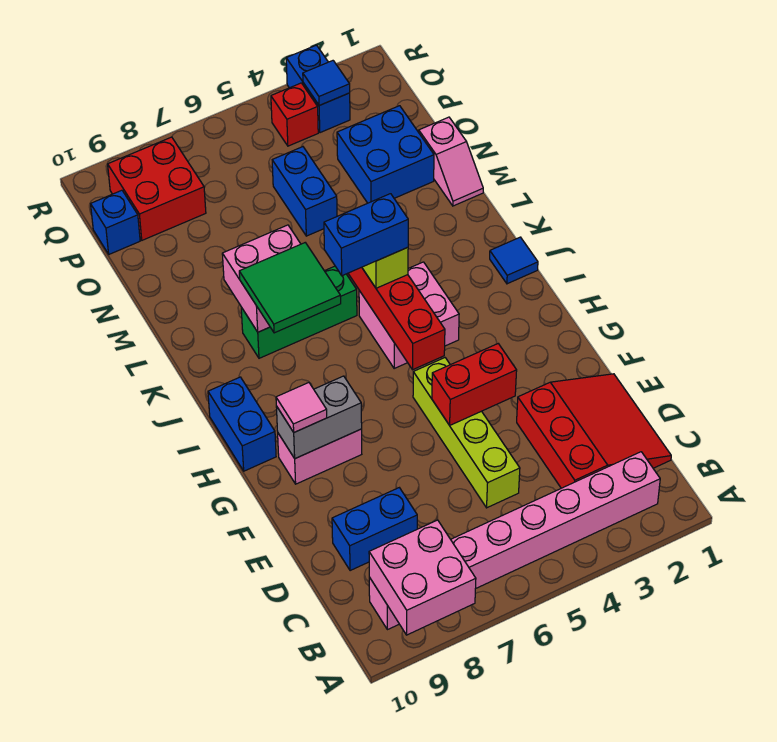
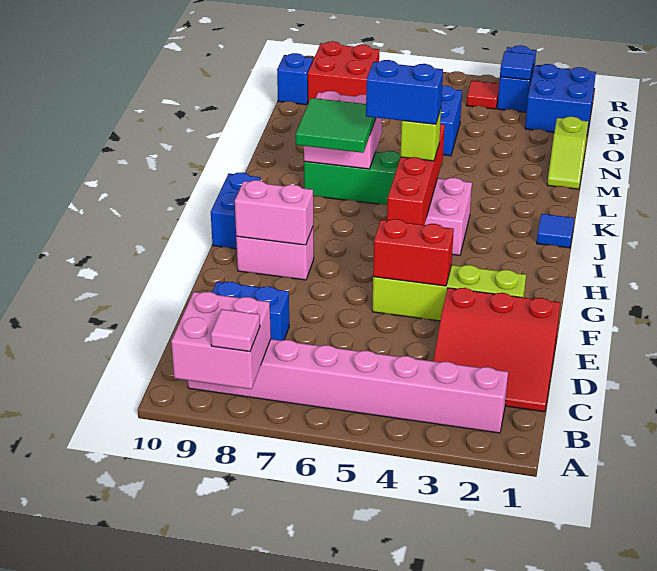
red slope C1:E3 level 1 top 3 -> red slope C1:E3 level 1 top E
lime brick D5:G5 level 1 -> lime brick F2:F5 level 1
grey brick G8:G9 level 2 -> pink brick G8:G9 level 2
pink tile G9 level 3 -> pink tile A8 level 3
pink slope M1:N1 level 1 top N -> lime slope M1:N1 level 1 top N
blue brick N2:O3 level 1 -> blue brick P1:Q2 level 1
red brick Q4 level 1 -> red tile Q4 level 1

